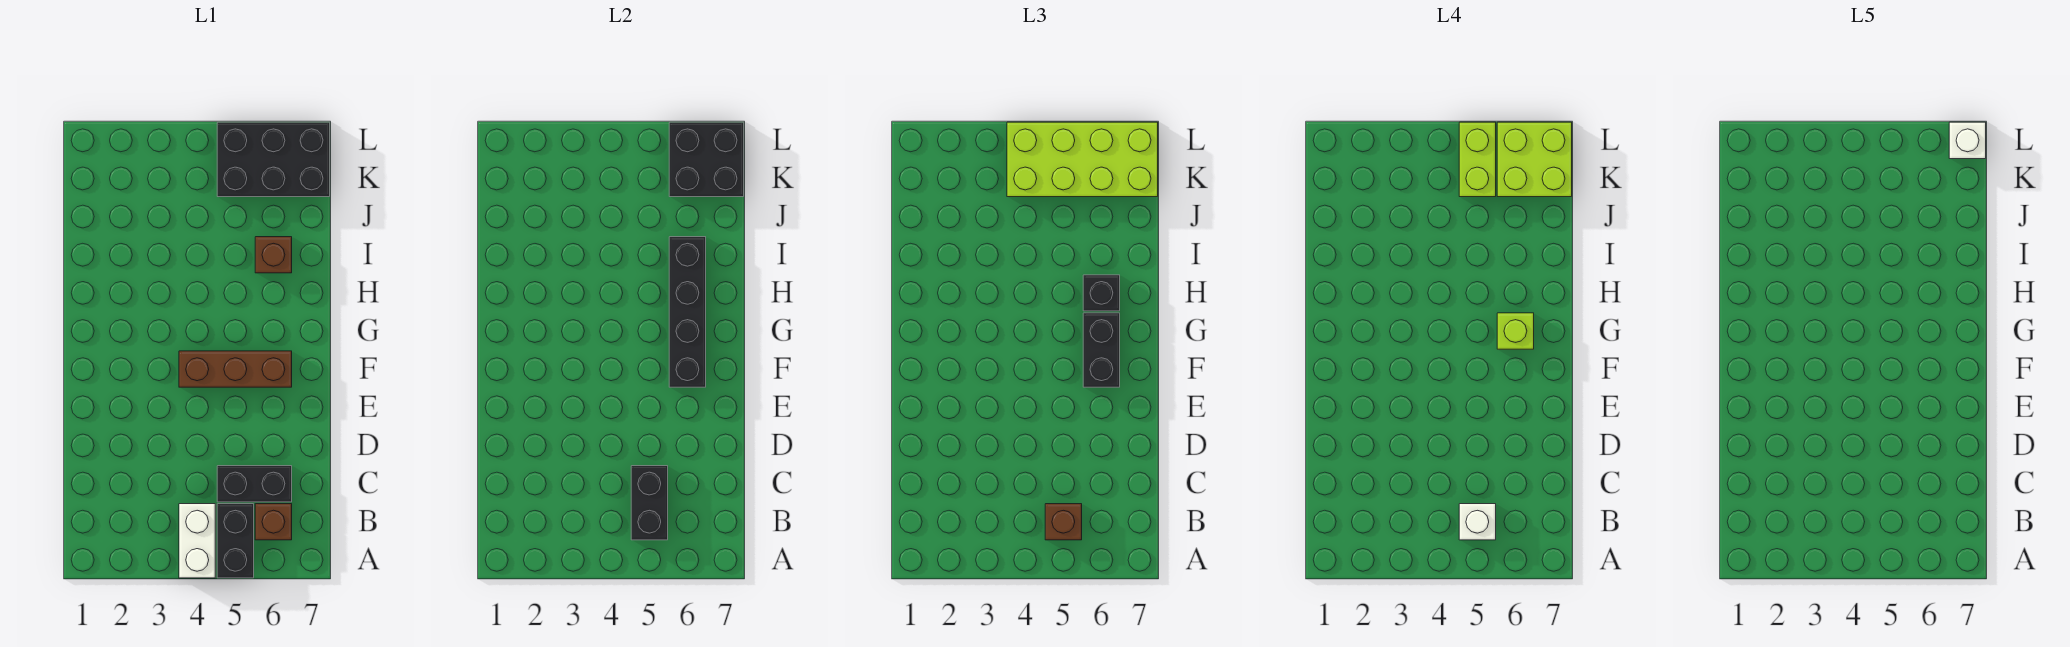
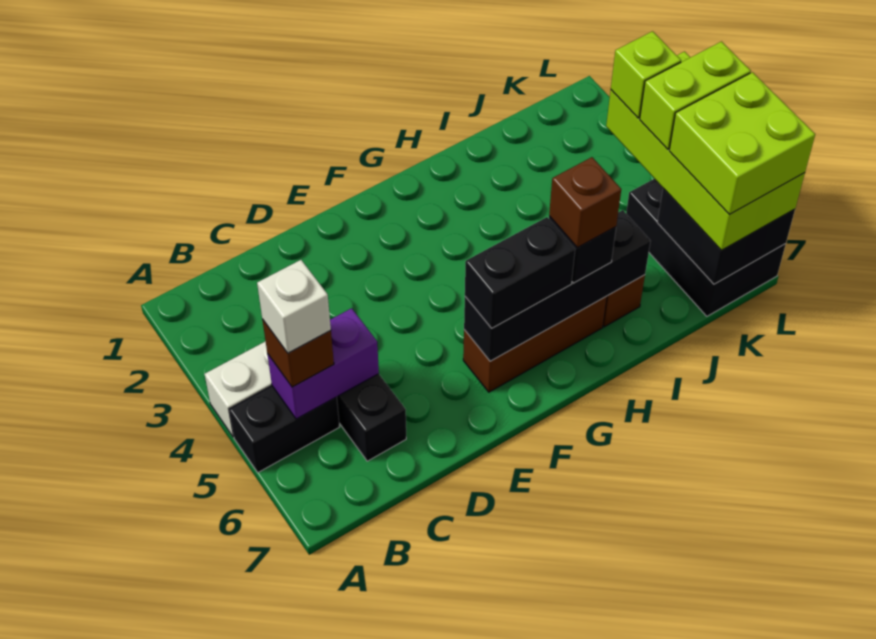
black brick B5:C5 level 2 -> purple brick B5:C5 level 2
brown brick B6 level 1 -> brown brick H6 level 4
brown brick F4:F6 level 1 -> brown brick F6:H6 level 1
lime brick G6 level 4 -> lime brick K4 level 4
white brick L7 level 5 -> none

